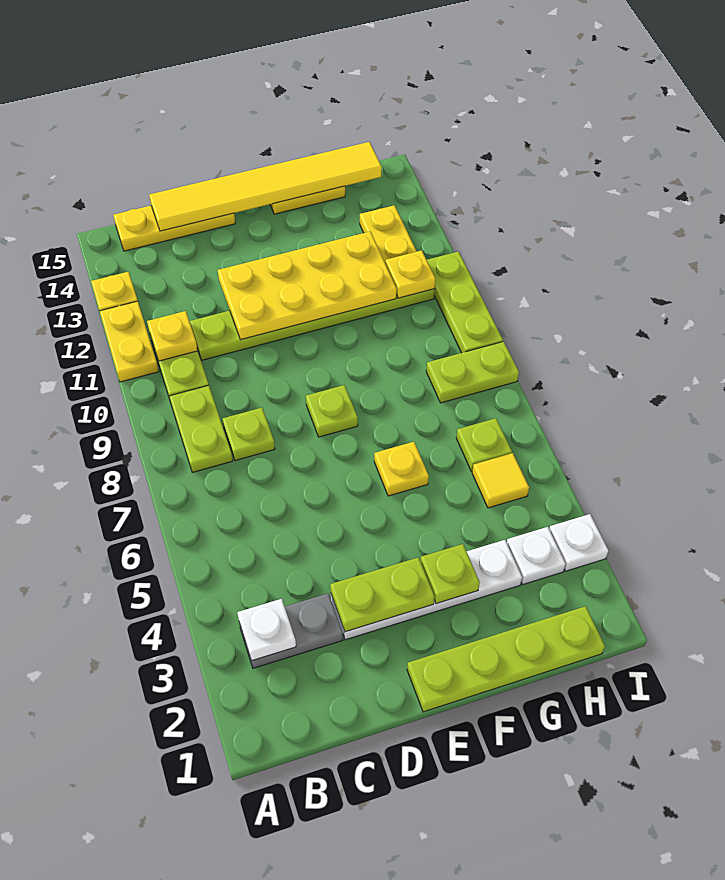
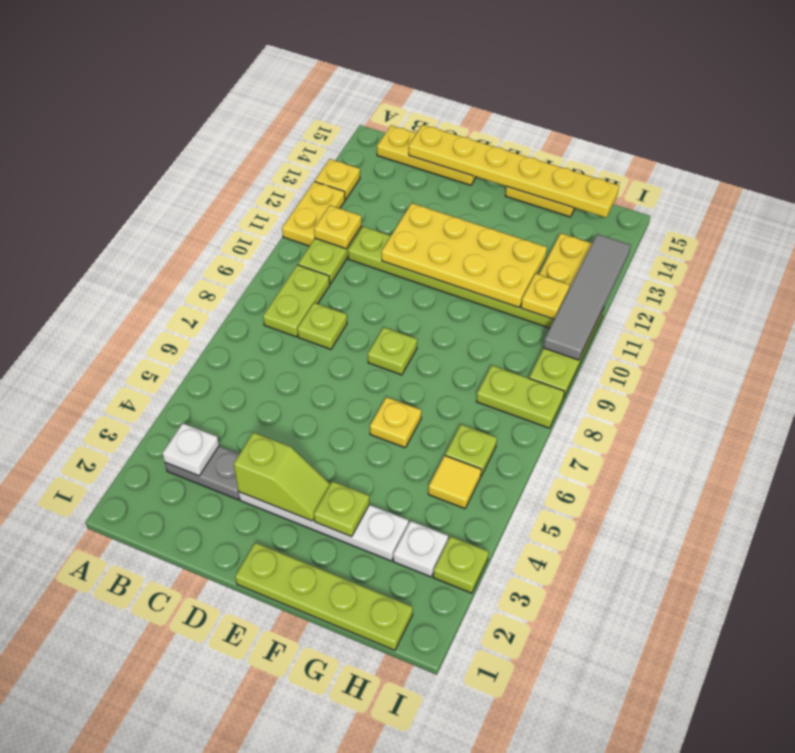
yellow tile C15:H15 level 2 -> yellow plate C15:H15 level 2
lime plate D3:E3 level 2 -> lime slope D3:E3 level 2 top D
white plate I3 level 1 -> lime plate I3 level 1
none -> grey tile I10:I13 level 2

